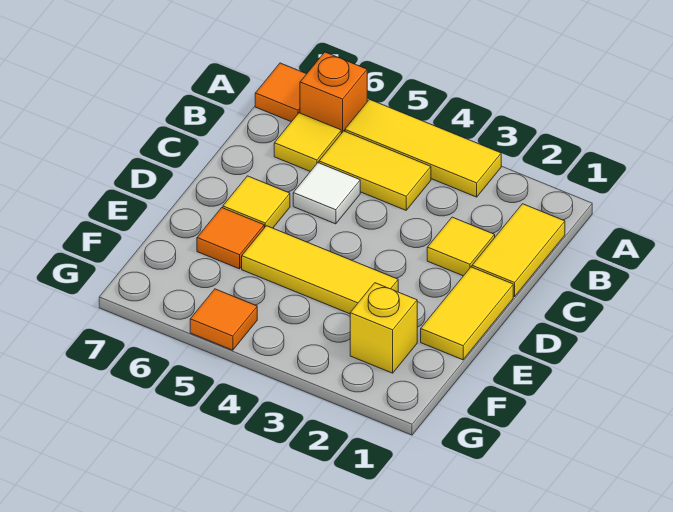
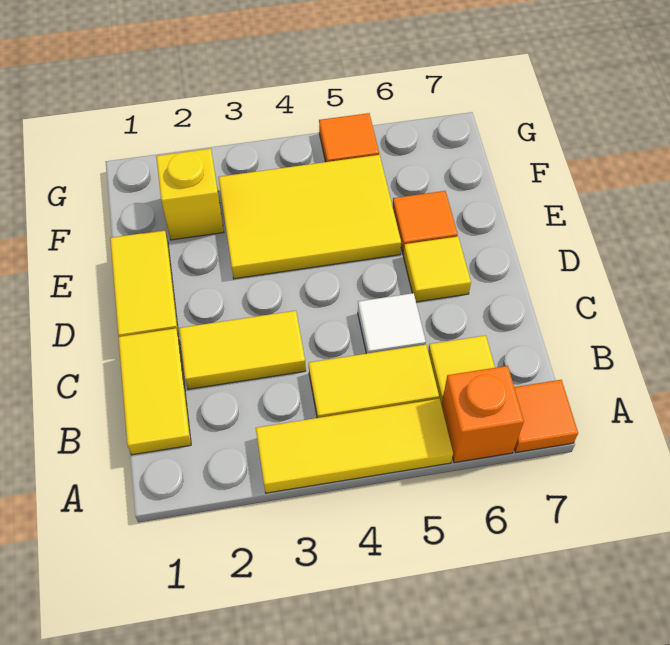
yellow tile C2 level 1 -> yellow tile C2:C3 level 1
yellow tile E3:E5 level 1 -> yellow tile E3:F5 level 1

